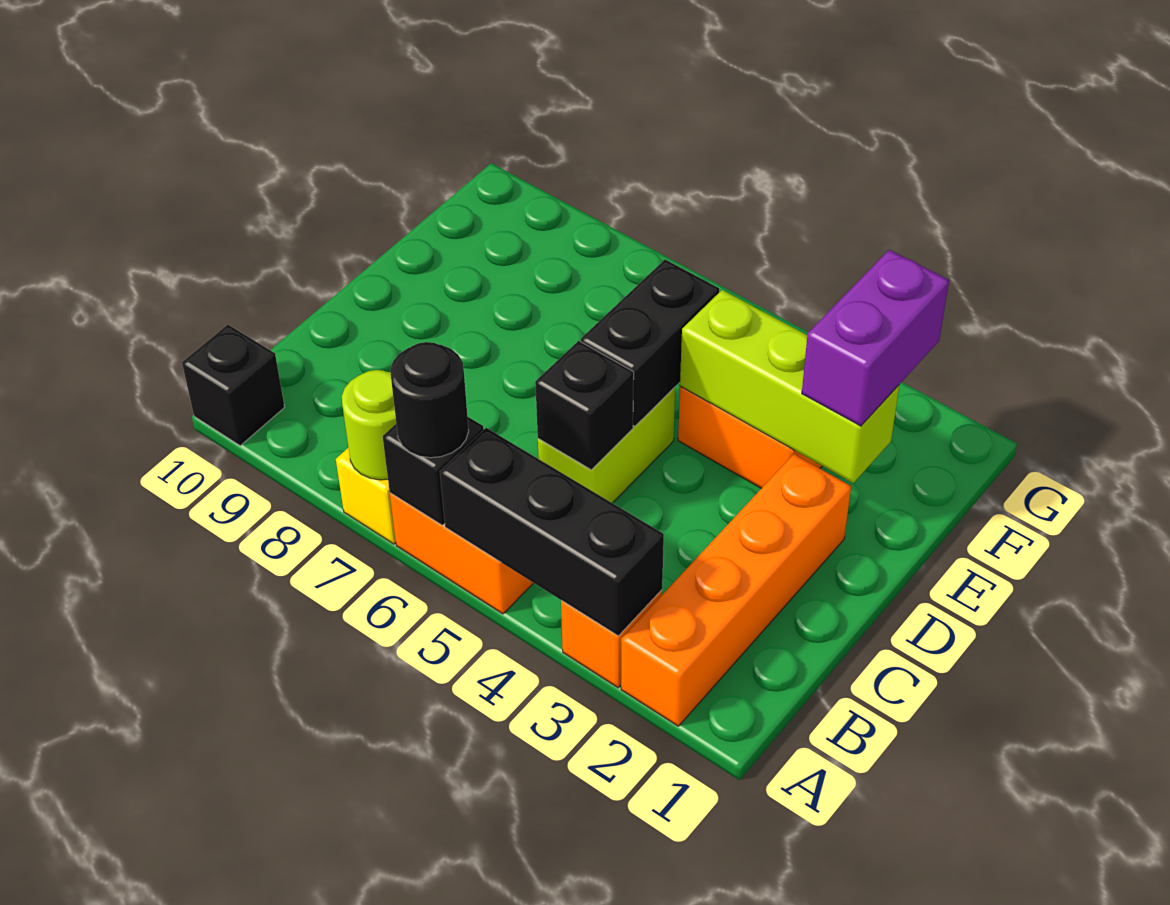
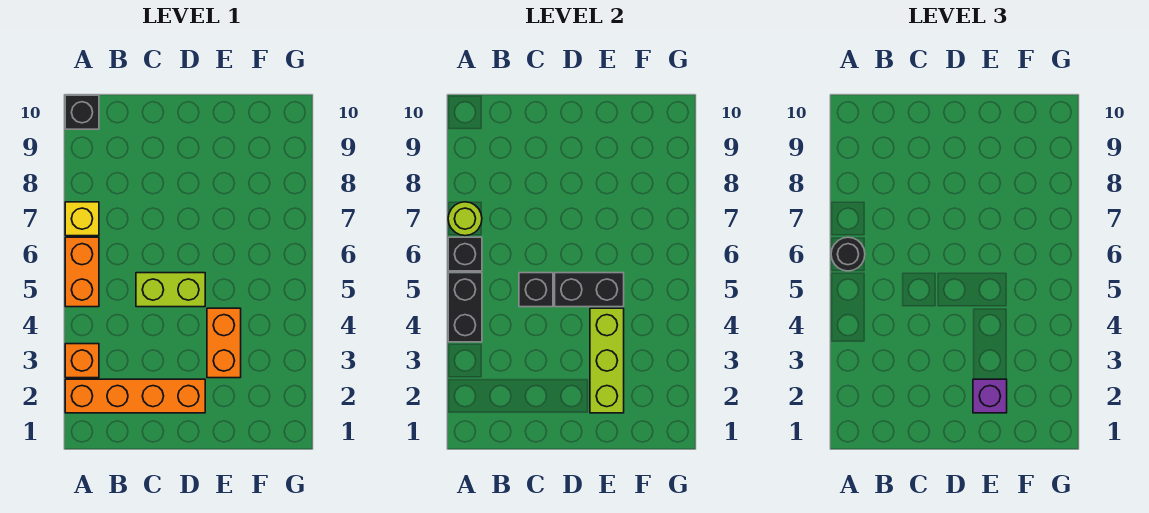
black brick A3:A5 level 2 -> black brick A4:A5 level 2
purple brick E2:F2 level 3 -> purple brick E2 level 3

